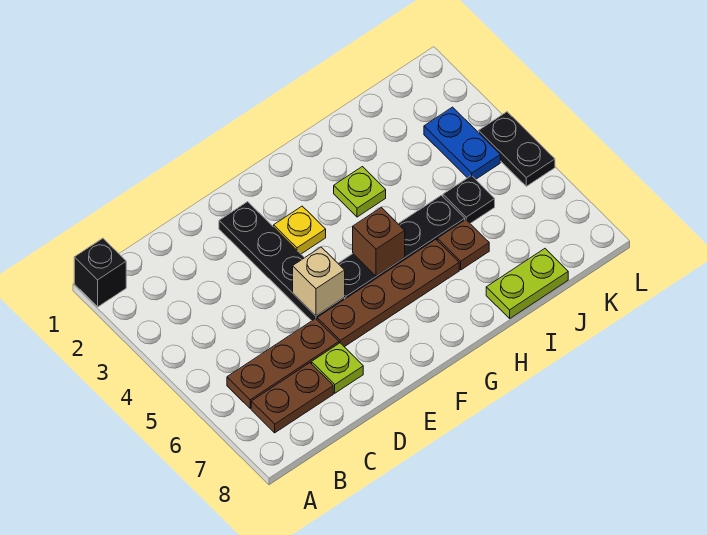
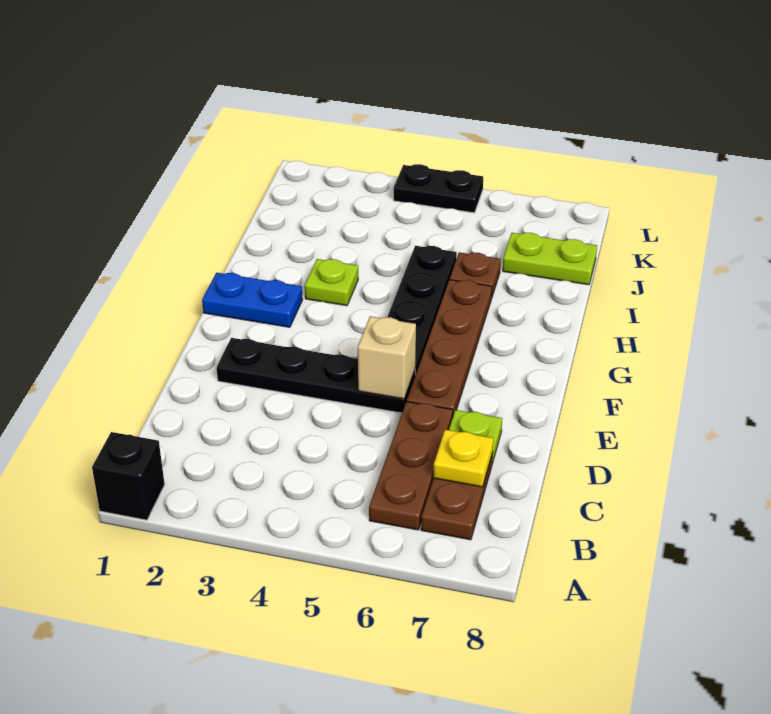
yellow plate F3 level 1 -> yellow plate C7 level 2
brown brick G5 level 2 -> none
lime plate I8:J8 level 1 -> lime plate J7:J8 level 1
black plate J5 level 1 -> none
blue plate K3:K4 level 1 -> blue plate G1:G2 level 1

